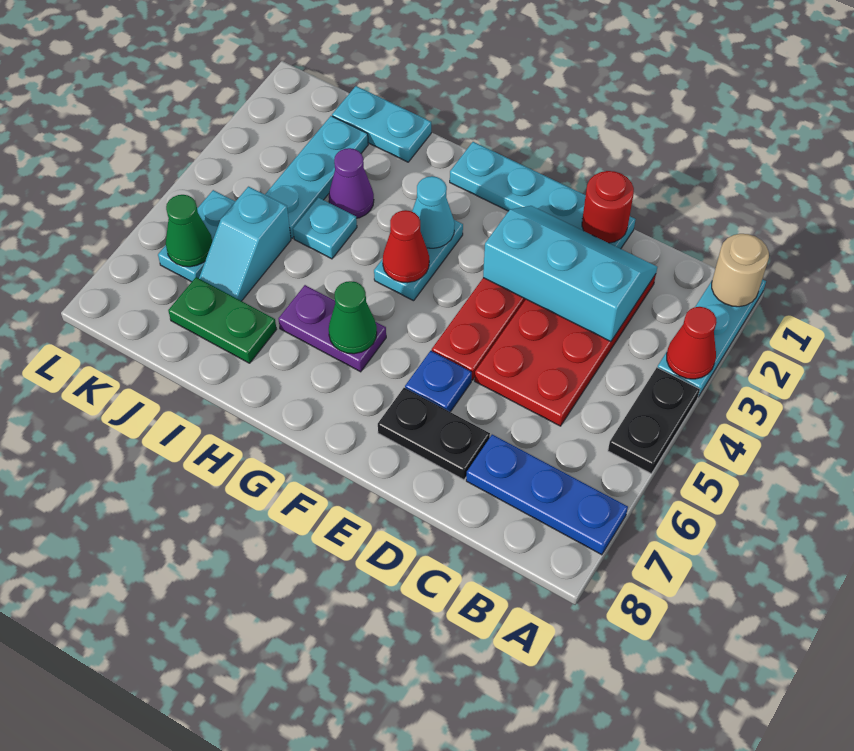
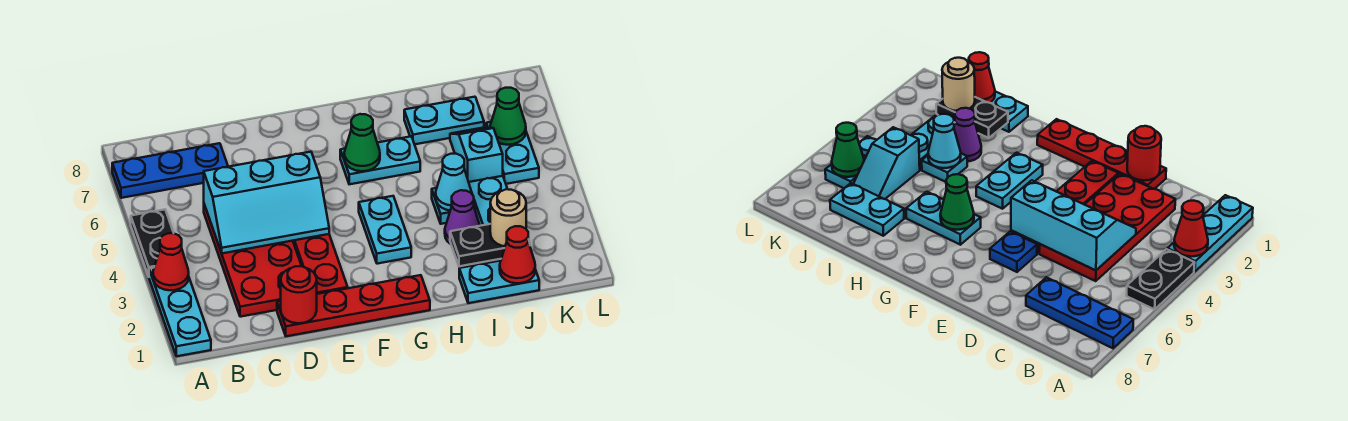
tan round brick A1 level 2 -> tan round brick J2 level 3
cyan slope C2:E3 level 2 top 3 -> cyan slope C4:E5 level 2 top 5
cyan plate D1:G1 level 1 -> red plate D1:G1 level 1
black plate D7:E7 level 1 -> black plate I2:J2 level 2
cyan cone G3 level 2 -> cyan cone I4 level 2
red cone G4 level 2 -> red cone J1 level 2
purple plate G6:H6 level 1 -> cyan plate G6:H6 level 1
green plate I7:J7 level 1 -> cyan plate I7:J7 level 1

